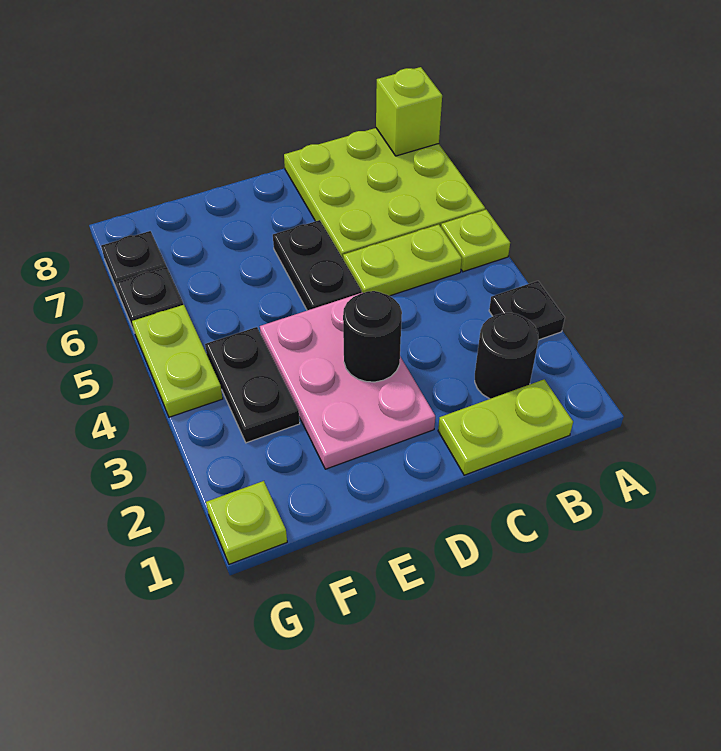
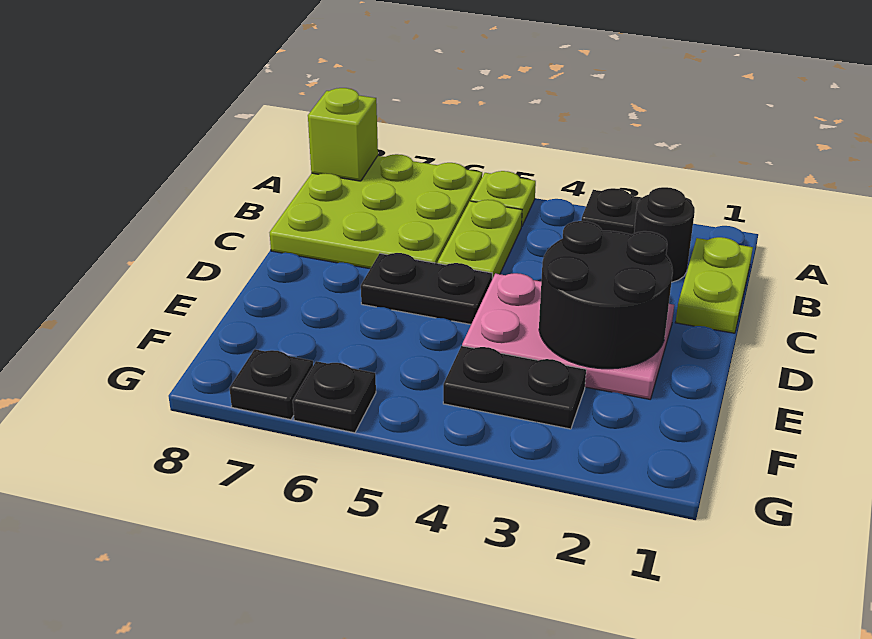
black round brick D3 level 2 -> black round brick D2:E3 level 2
lime plate G1 level 1 -> none
lime plate G4:G5 level 1 -> none

